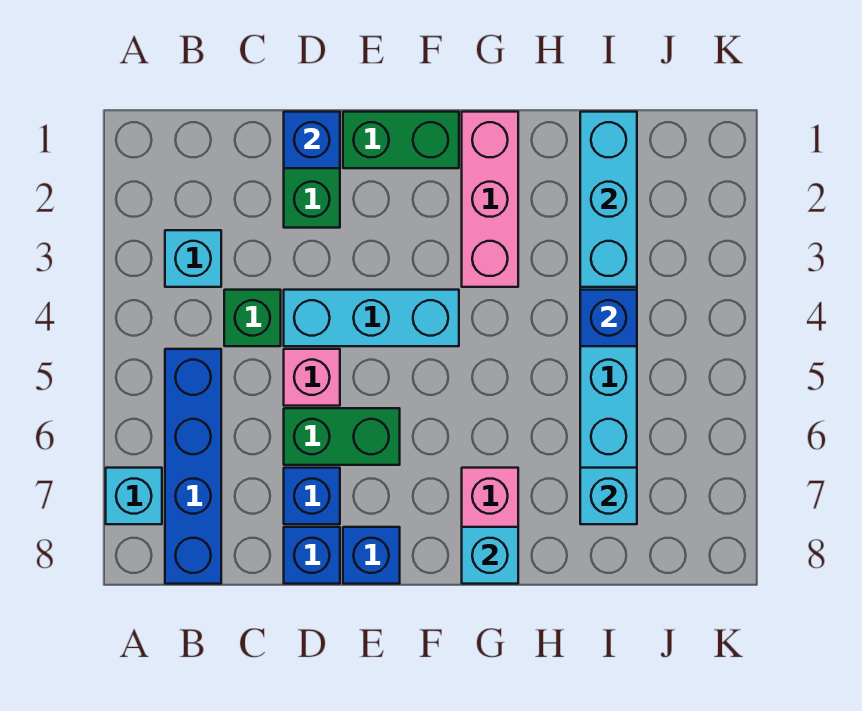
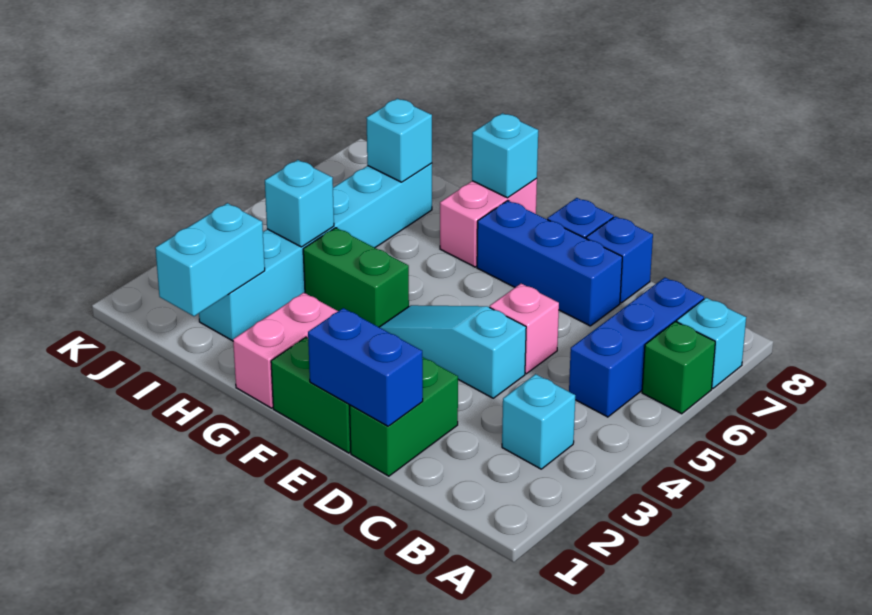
blue brick B5:B8 level 1 -> blue brick B5:B7 level 1
green brick C4 level 1 -> green brick A6 level 1
blue brick D1 level 2 -> blue brick D1:E1 level 2
cyan brick D4:F4 level 1 -> cyan slope D4:F4 level 1 top D
green brick D6:E6 level 1 -> green brick G4:H4 level 1
blue brick D7 level 1 -> blue brick D7:F7 level 1
pink brick G1:G3 level 1 -> pink brick G1:G2 level 1
cyan brick I1:I3 level 2 -> cyan brick I1:I2 level 2
blue brick I4 level 2 -> cyan brick I4 level 2

